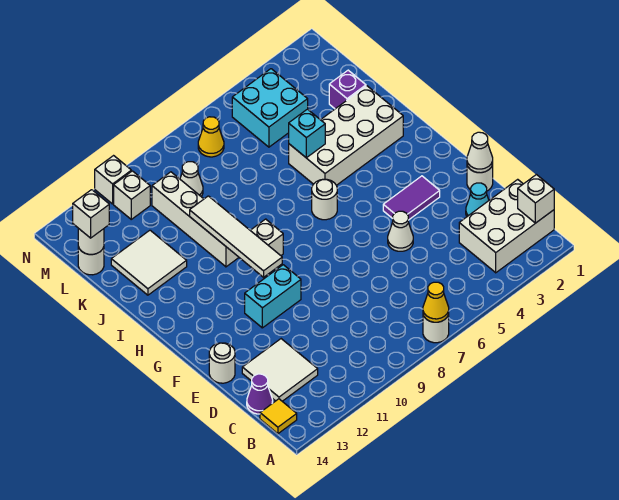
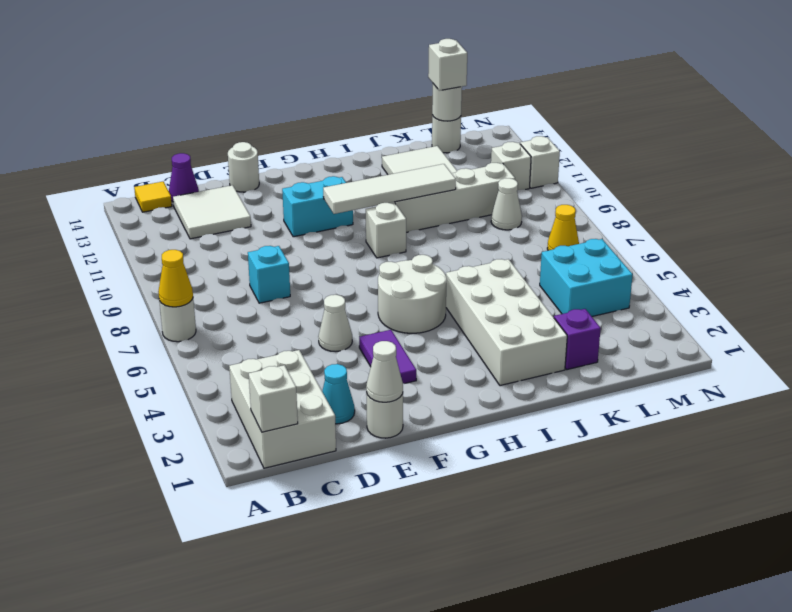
cyan brick F10:F11 level 1 -> cyan brick F11:G11 level 1
white round brick H6 level 1 -> white round brick G5:H6 level 1
cyan brick J5 level 2 -> cyan brick D8 level 1

